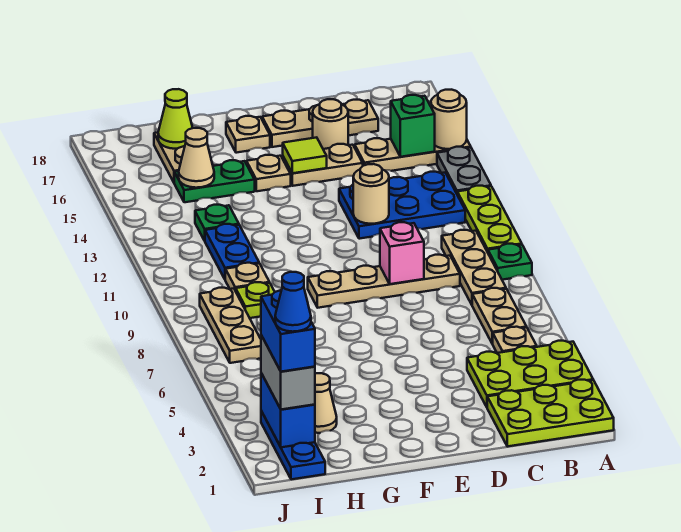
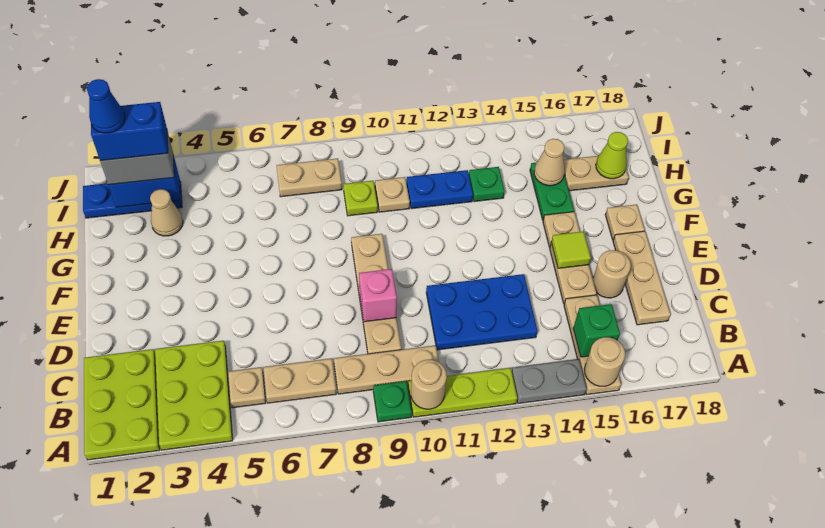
blue plate B12:D13 level 1 -> blue plate C11:D13 level 1
tan round brick D12 level 2 -> tan round brick A10 level 2
tan plate I7:I9 level 1 -> tan plate I7:I8 level 1

